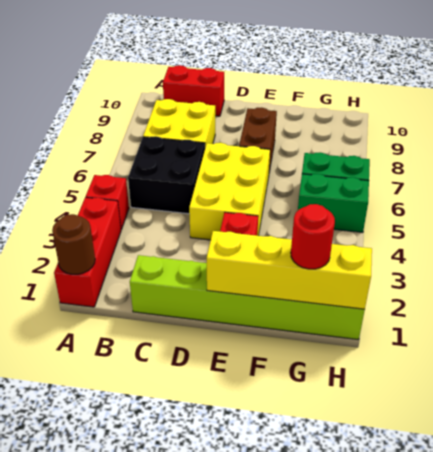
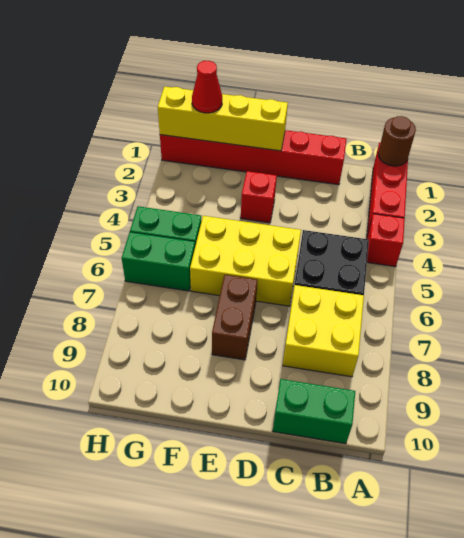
red brick B10:C10 level 1 -> green brick B10:C10 level 1
lime brick C1:H1 level 1 -> red brick C1:H1 level 1
yellow brick D4:E6 level 1 -> yellow brick D5:F6 level 1
red round brick G1 level 3 -> red cone G1 level 3

